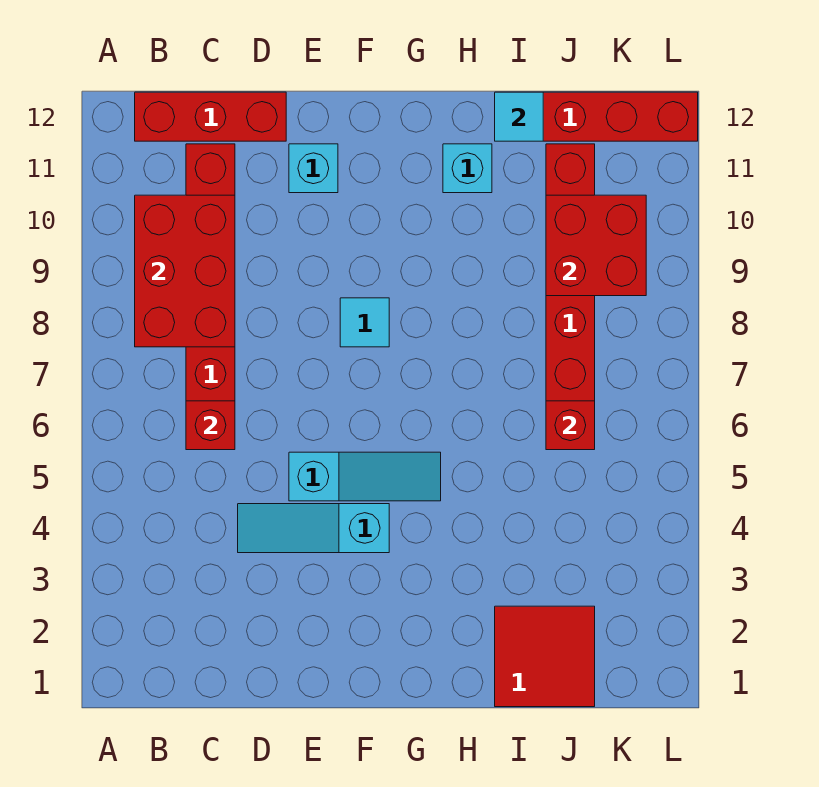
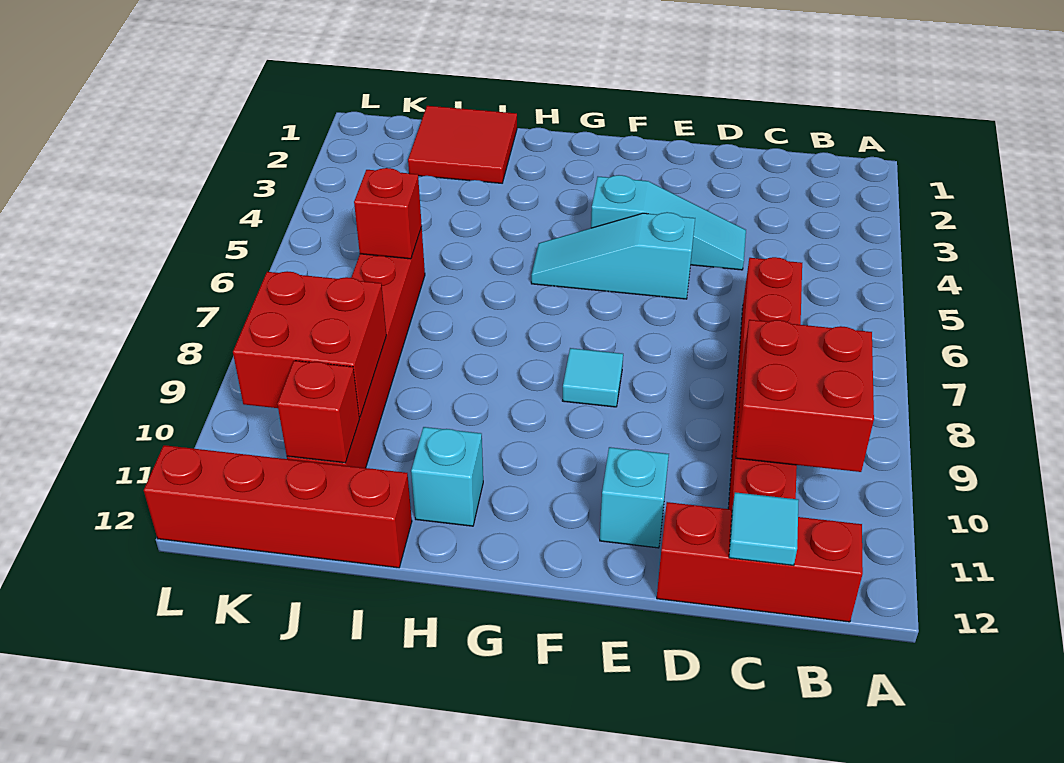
red brick B8:C10 level 2 -> red brick B9:C10 level 2
red brick C6 level 2 -> red brick J11 level 2
cyan tile I12 level 2 -> cyan tile C12 level 2

